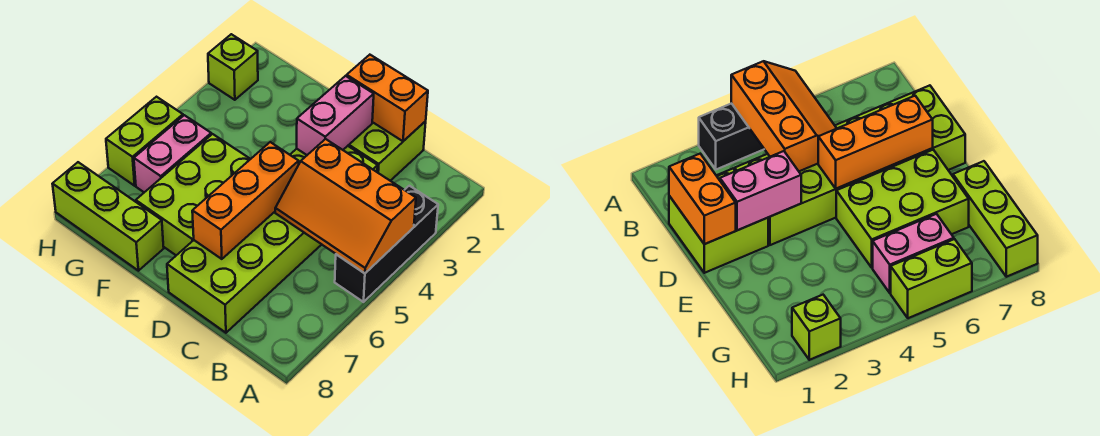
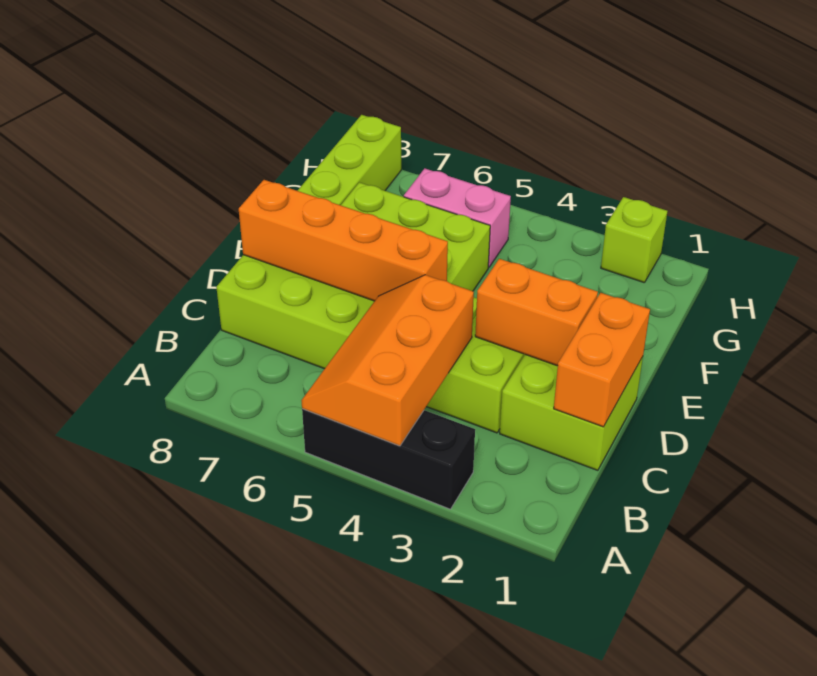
pink brick D2:D3 level 2 -> orange brick D2:D3 level 2
orange brick D5:D7 level 2 -> orange brick D5:D8 level 2
lime brick H5:H6 level 1 -> none

